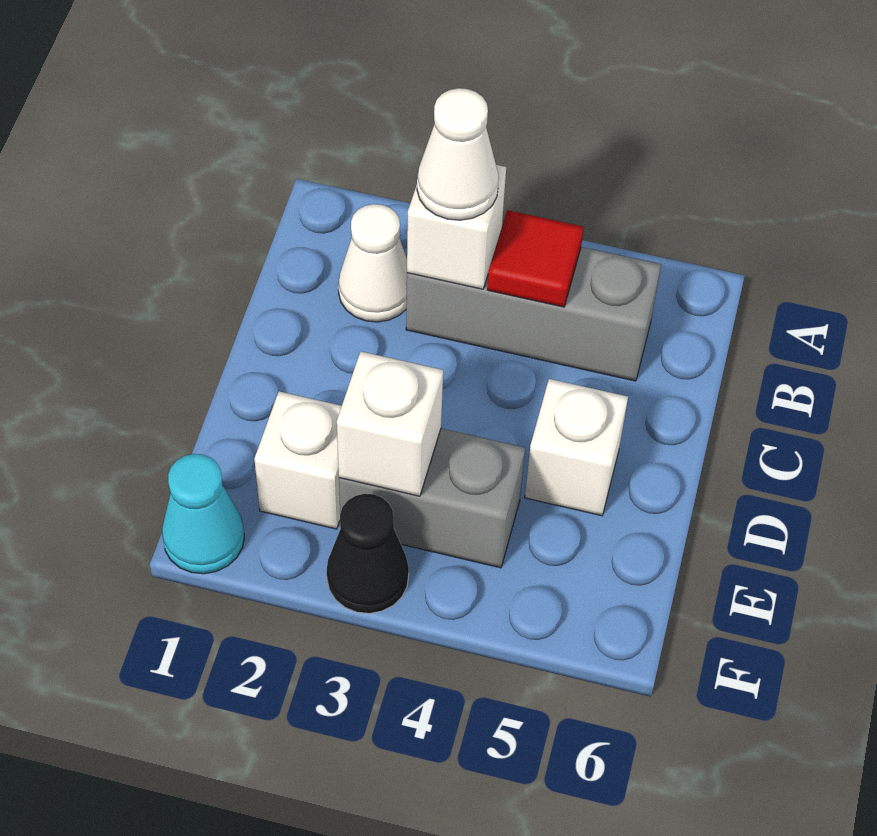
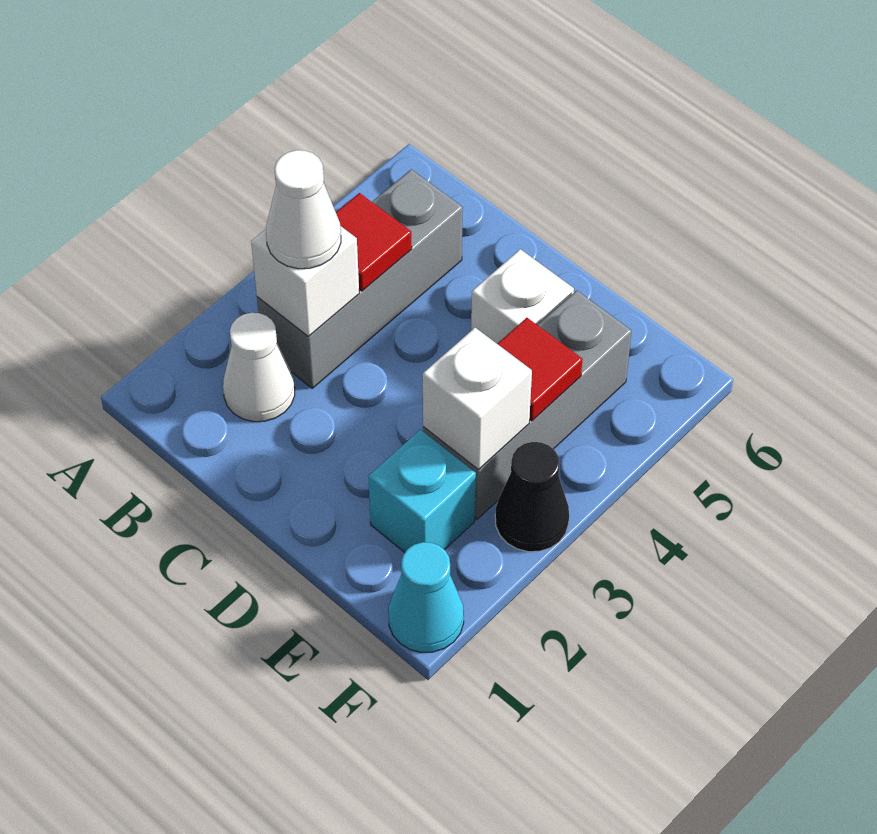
white brick E2 level 1 -> cyan brick E2 level 1
grey brick E3:E4 level 1 -> grey brick E3:E5 level 1
none -> red tile E4 level 2

